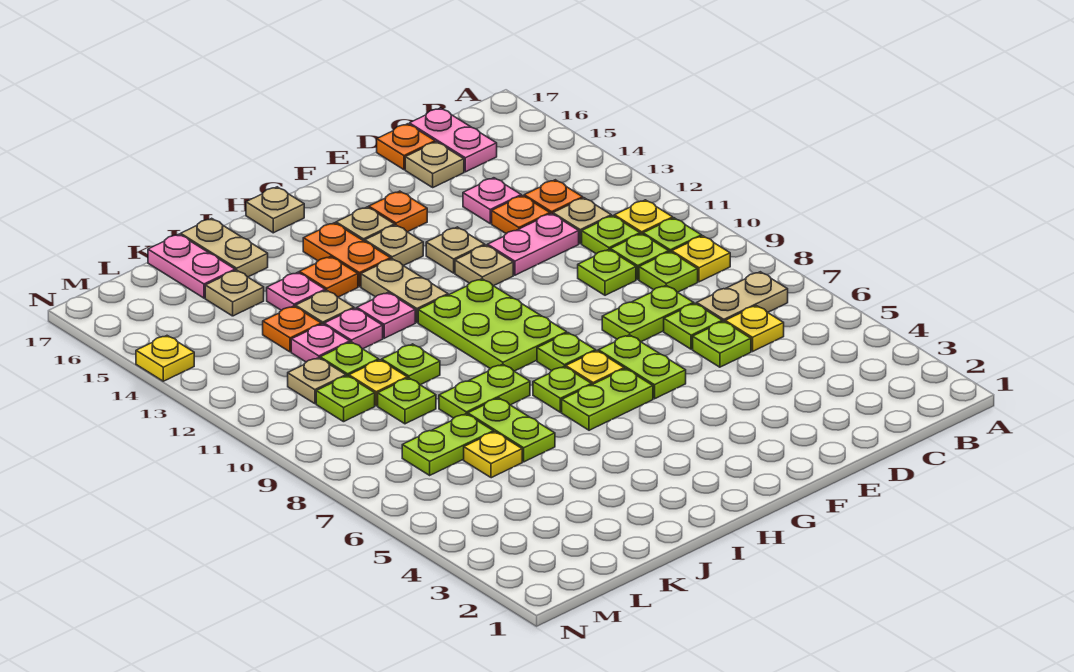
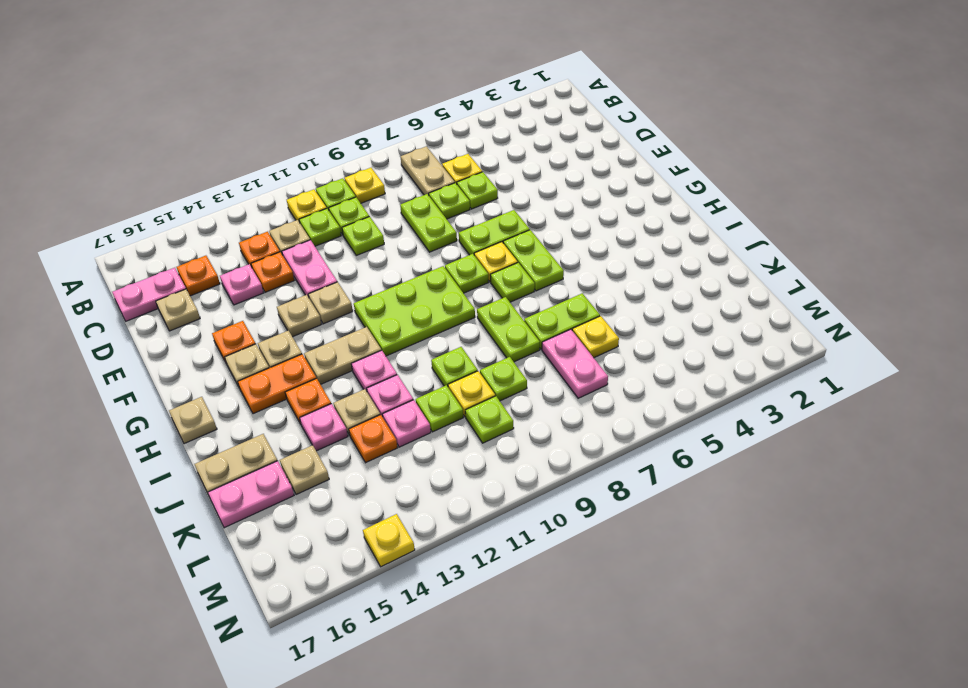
lime plate C9 level 1 -> none
orange plate D17 level 1 -> orange plate C15 level 1
lime plate K7:L7 level 1 -> pink plate K7:L7 level 1
tan plate L11 level 1 -> none

